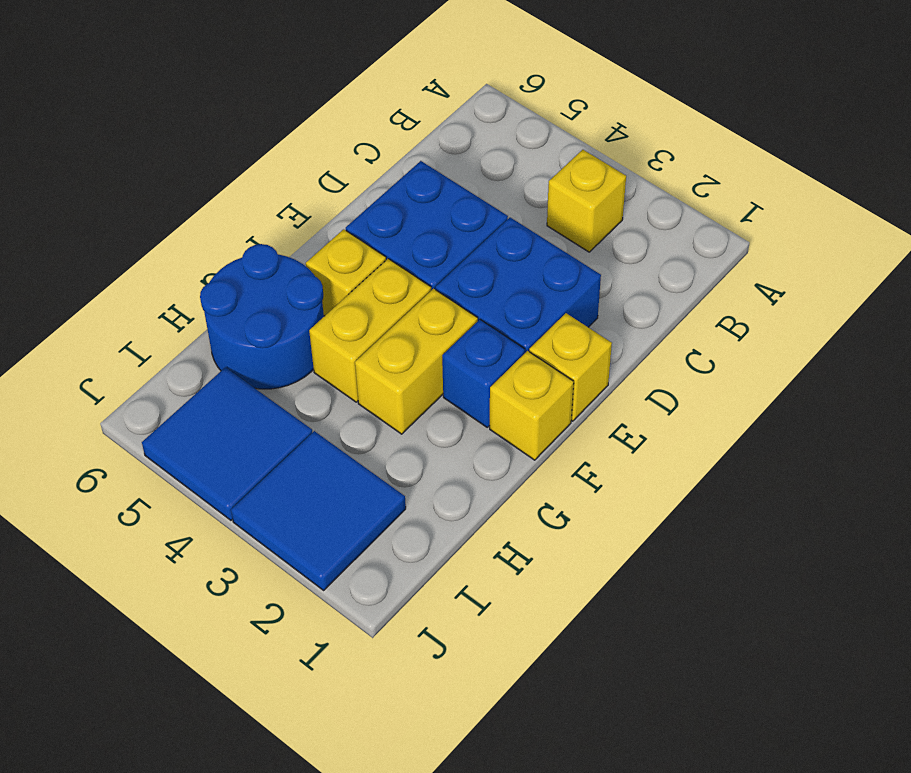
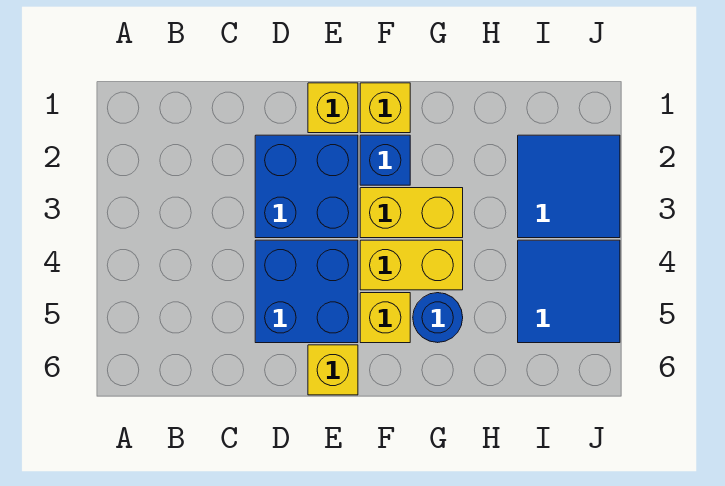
yellow brick B3 level 1 -> yellow brick E6 level 1
blue round brick G5:H6 level 1 -> blue round brick G5 level 1

